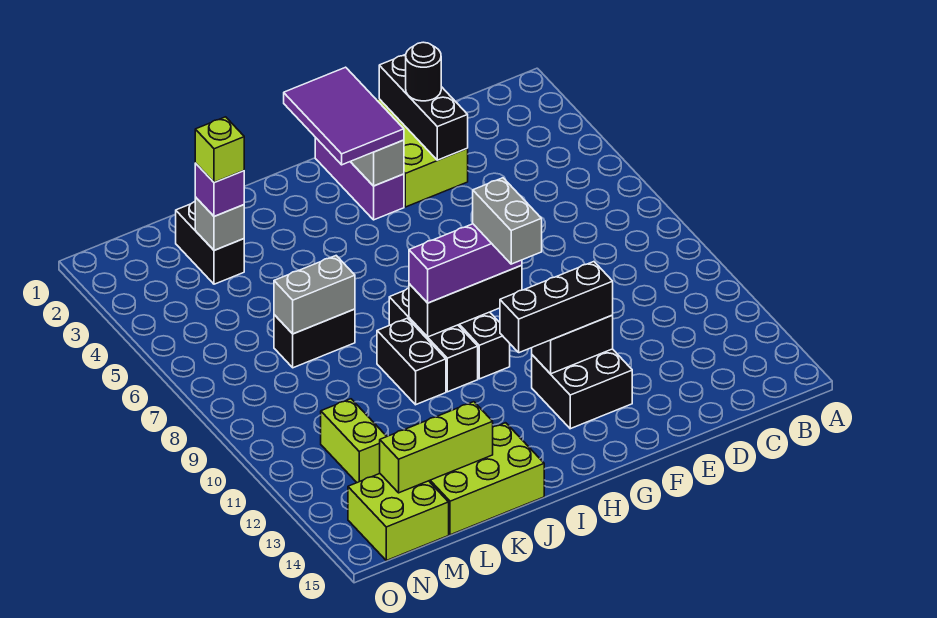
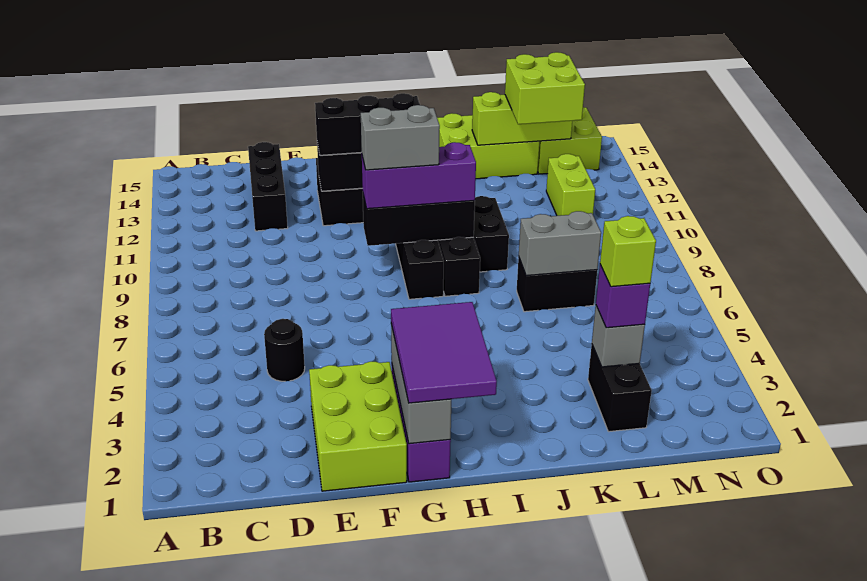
black brick E1:E3 level 2 -> black brick D12:D14 level 1
black round brick E2 level 3 -> black round brick D5 level 1
grey brick G9:G10 level 4 -> grey brick G9:H9 level 4
none -> lime brick L13:M14 level 3

